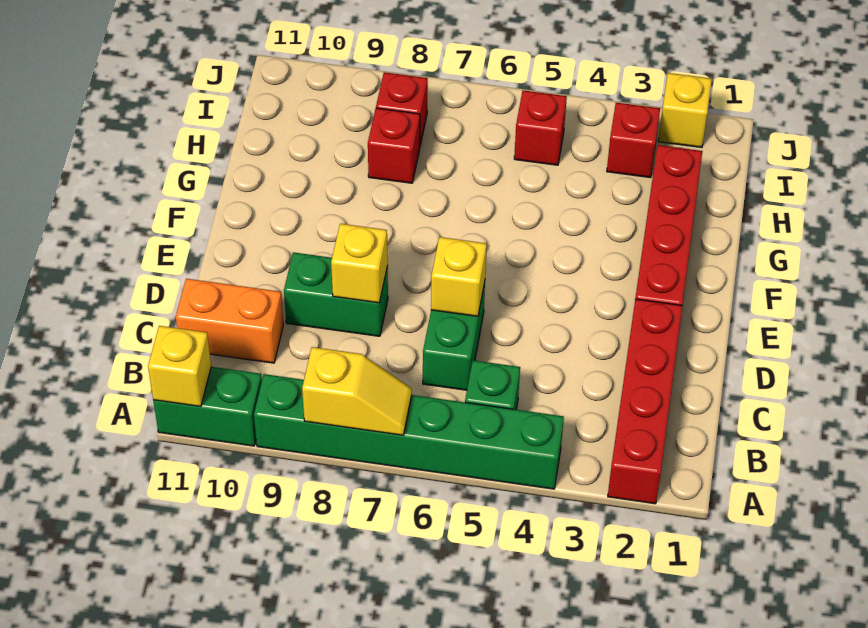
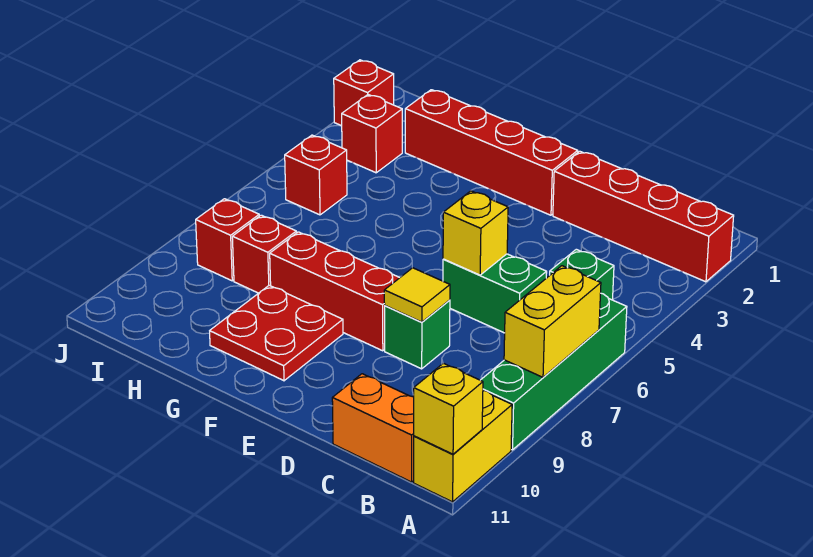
green brick A4:A9 level 1 -> green brick A6:A9 level 1
yellow slope A7:A8 level 2 top 8 -> yellow brick A7:A8 level 2
green brick A10:A11 level 1 -> yellow brick A10:A11 level 1
orange brick C10:C11 level 1 -> orange brick B11:C11 level 1
green brick D8:D9 level 1 -> green brick D8 level 1
yellow brick D8 level 2 -> yellow tile D8 level 2
none -> red brick E8:G8 level 1
none -> red plate F9:G10 level 1
yellow brick J2 level 1 -> red brick J2 level 1

